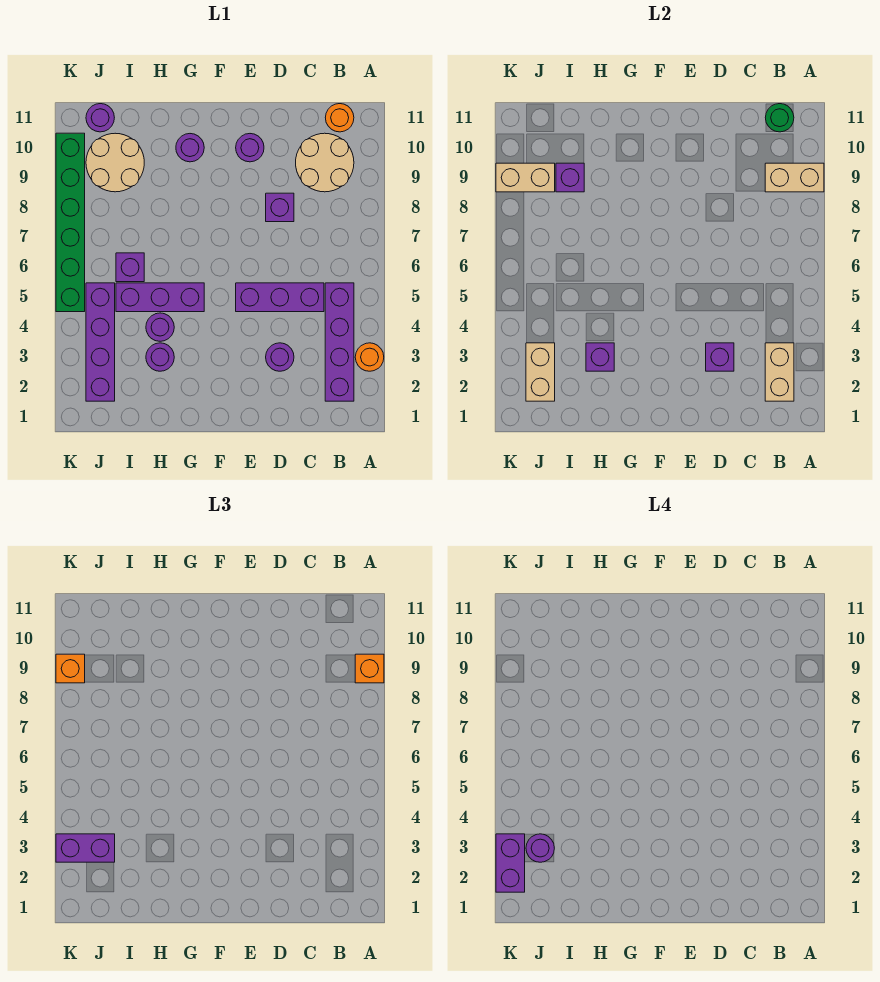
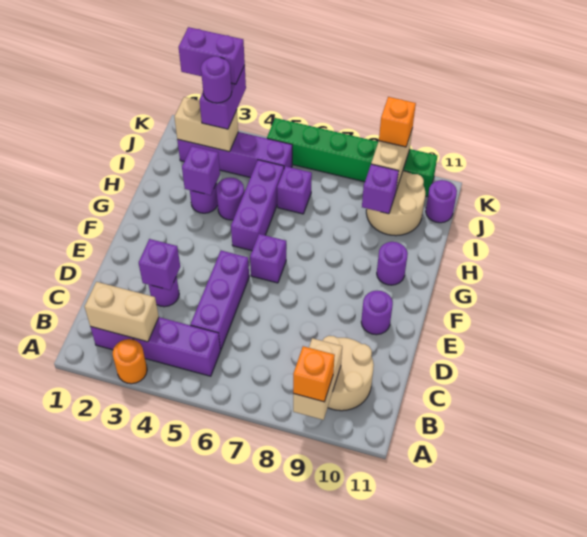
orange round brick B11 level 1 -> none
green round brick B11 level 2 -> none
purple brick D8 level 1 -> purple brick F6 level 1

